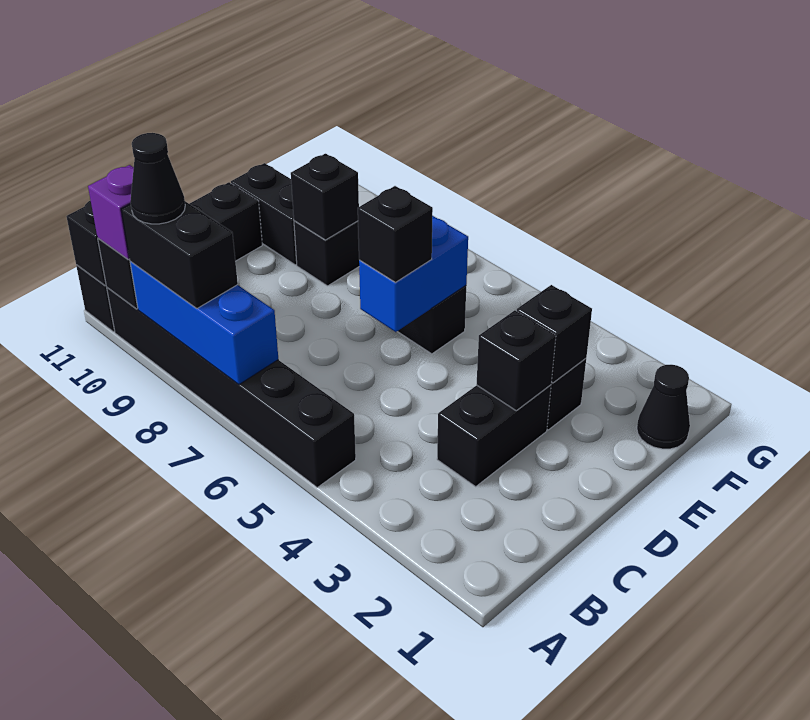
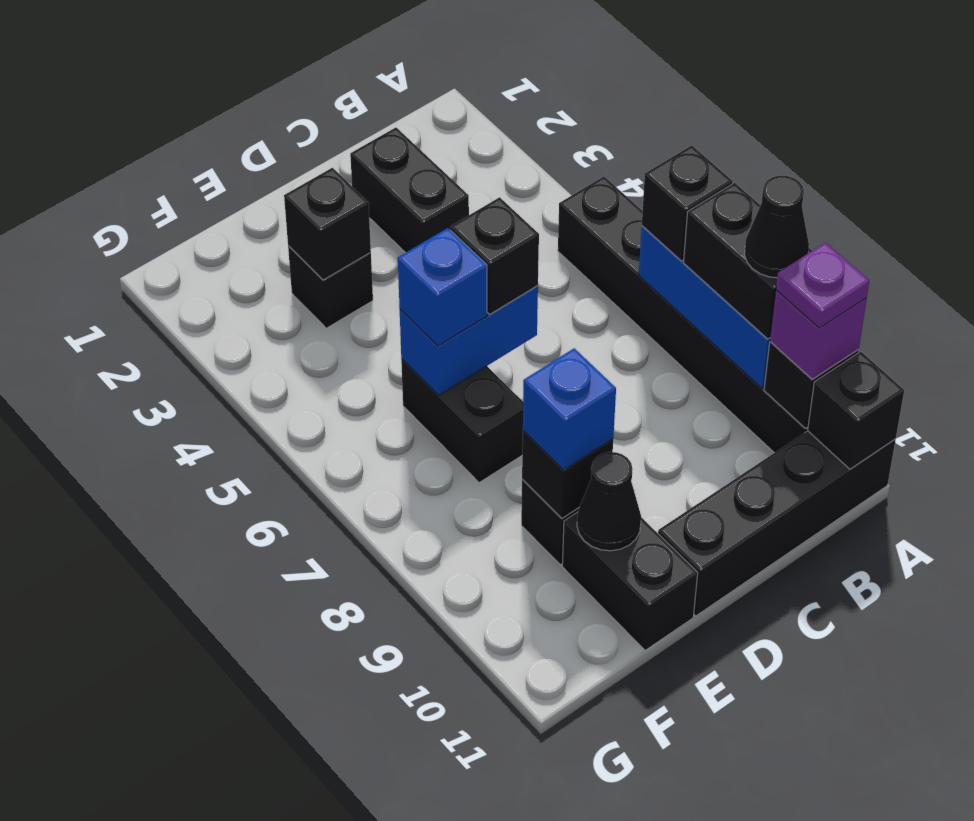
none -> purple plate A10 level 4
black brick C3:D3 level 1 -> black brick C2:C3 level 1
black brick D3 level 2 -> black brick A7 level 3
none -> blue brick E6 level 3
none -> blue brick E9 level 3
black cone F1 level 1 -> black cone E10 level 2

